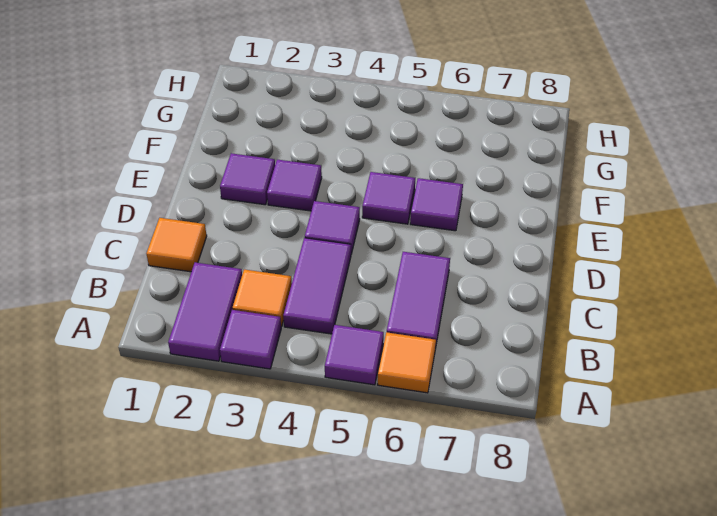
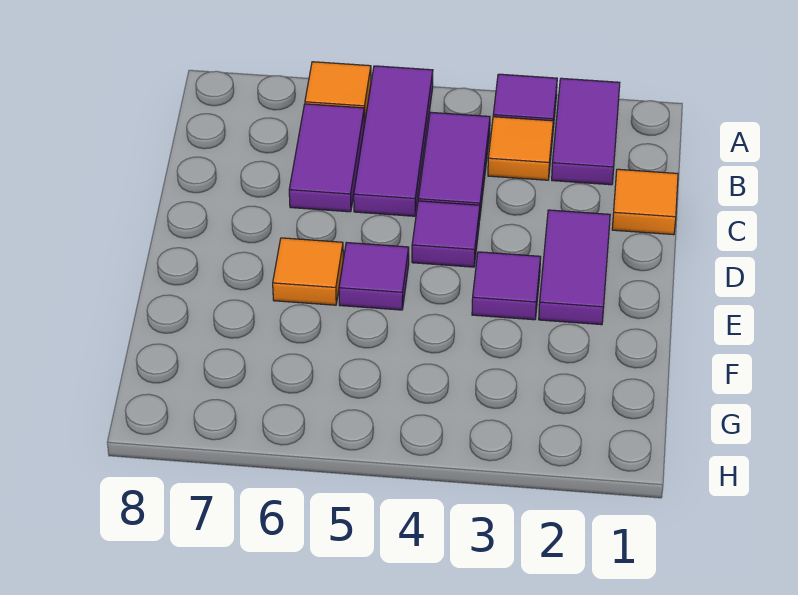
purple tile A5 level 1 -> purple tile A5:C5 level 1
purple tile E2 level 1 -> purple tile D2:E2 level 1
purple tile E6 level 1 -> orange tile E6 level 1

